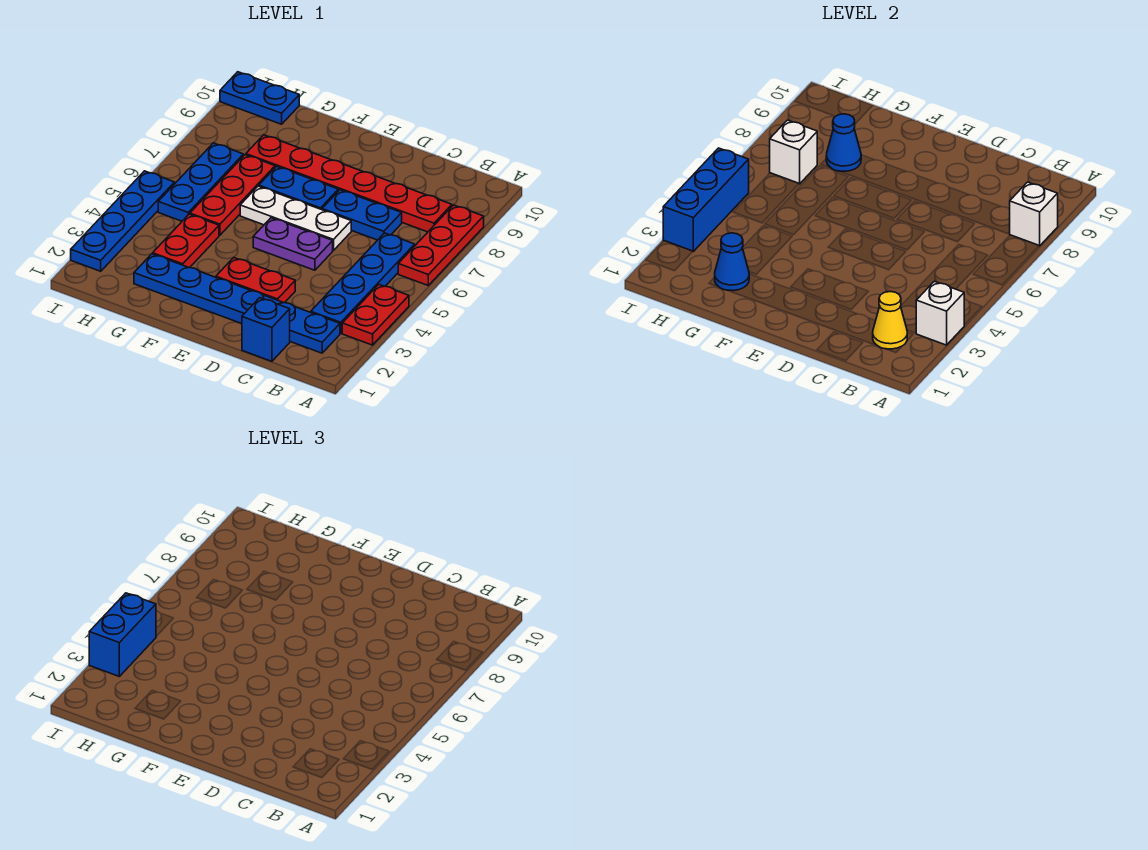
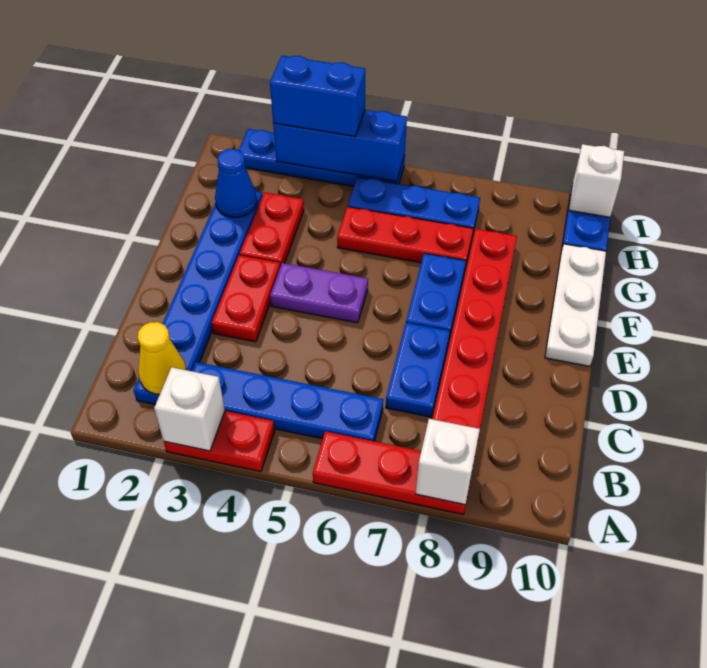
blue brick C1 level 1 -> none
purple plate D5:E5 level 1 -> purple plate E4:E5 level 1
white plate D6:F6 level 1 -> white plate E10:G10 level 1
red plate G3:G4 level 1 -> red plate F3:G3 level 1
blue cone G8 level 2 -> none
white brick H7 level 2 -> white brick I10 level 2

